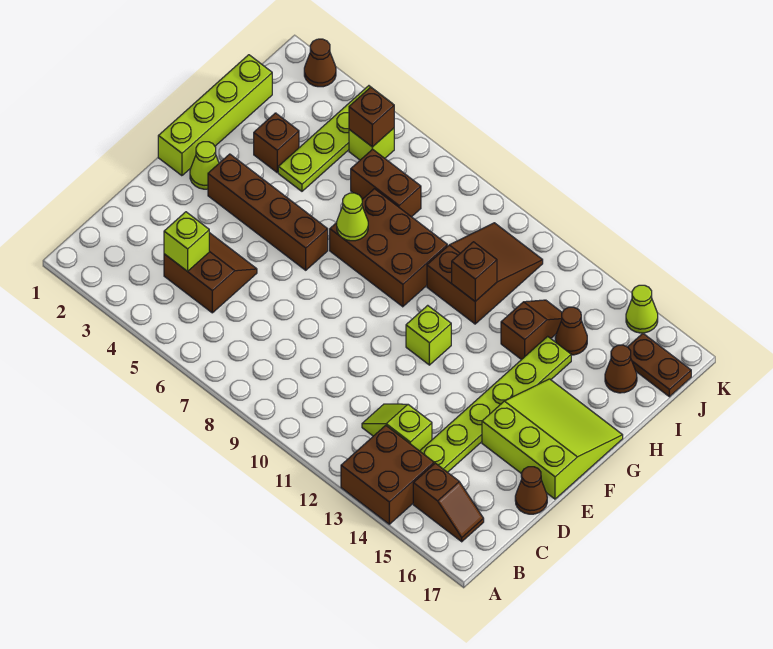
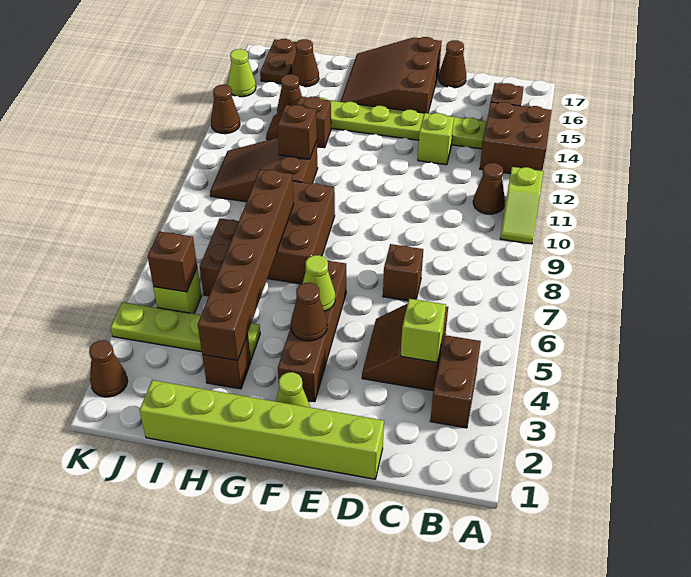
none -> brown brick B3:B4 level 1
none -> brown cone B11 level 1
lime slope C12:C13 level 1 top 13 -> lime slope A10:A11 level 1 top 11
none -> brown brick D7 level 1
lime slope E15:G17 level 1 top E -> brown slope E15:G17 level 1 top E
lime brick F1:I1 level 1 -> lime brick D1:I1 level 1
none -> brown cone F4 level 2
lime brick F11 level 1 -> lime brick D13 level 1
lime cone G7 level 2 -> lime cone F5 level 2
none -> brown brick H3:H8 level 2
none -> brown cone K13 level 1

